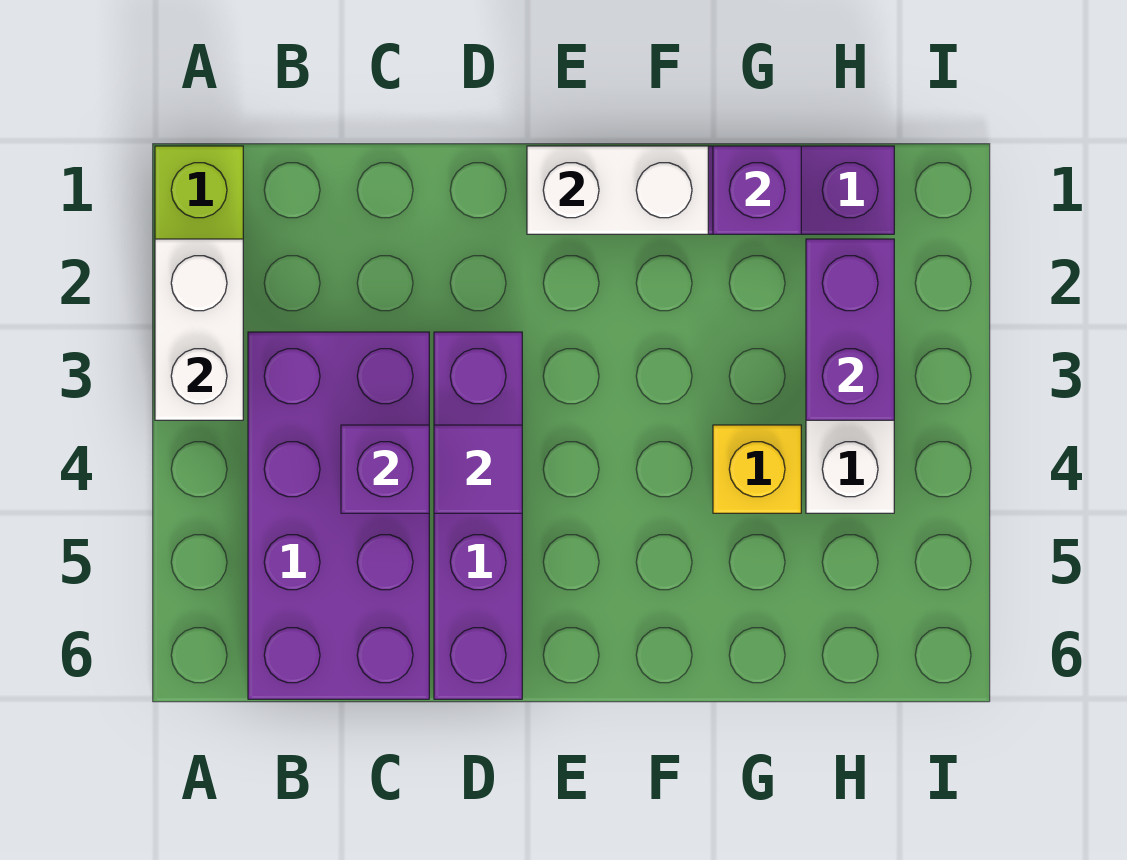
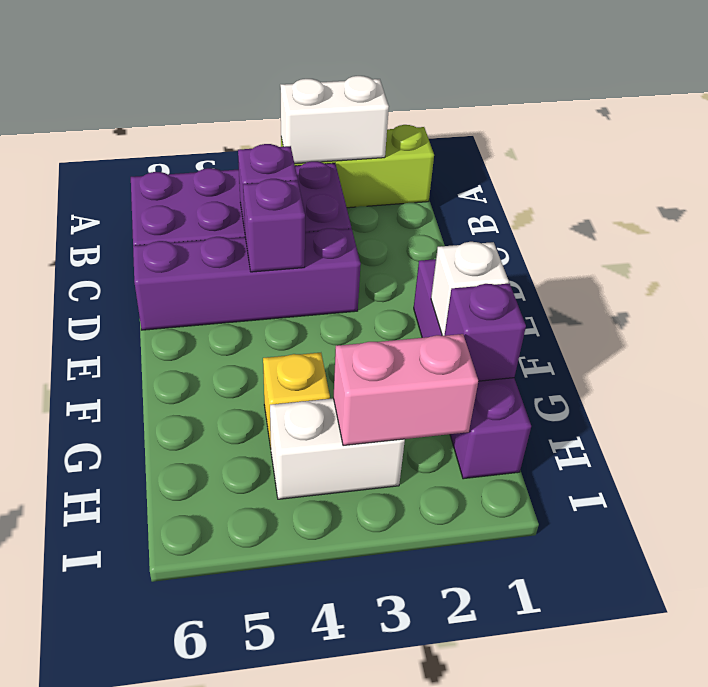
purple tile D4 level 2 -> purple brick D4 level 2
white brick E1:F1 level 2 -> white brick F1 level 2
purple brick H2:H3 level 2 -> pink brick H2:H3 level 2

